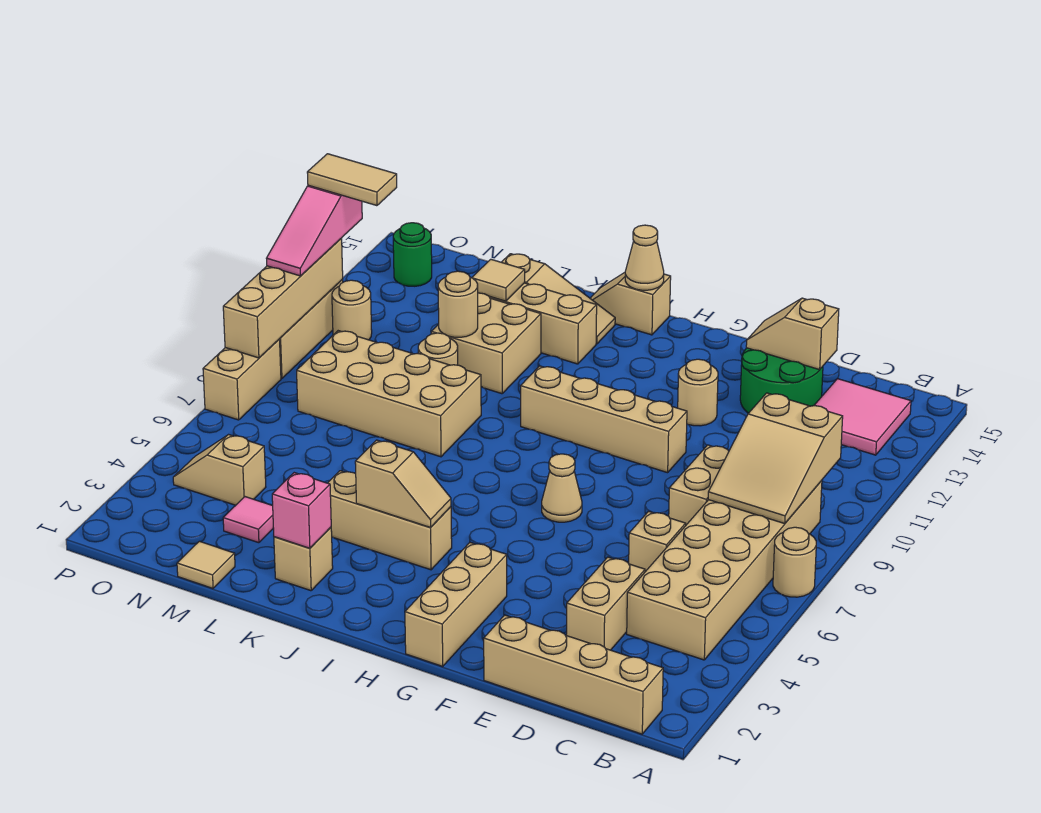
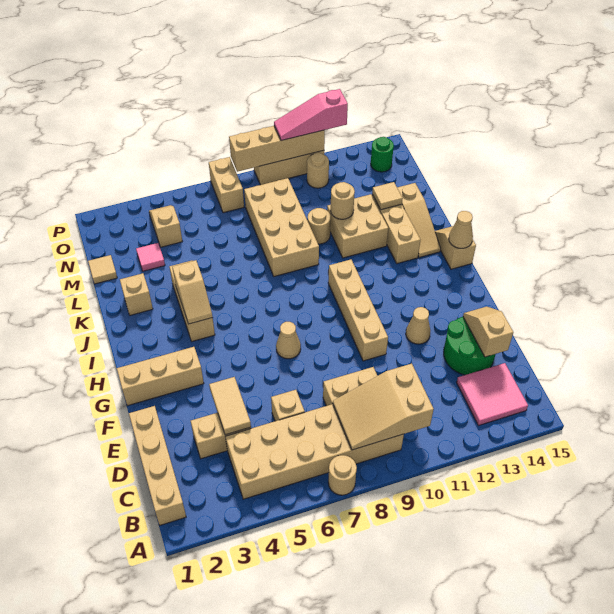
tan round brick F12 level 1 -> tan cone F12 level 1
pink brick K2 level 2 -> none
tan tile O12:P12 level 4 -> tan tile D4:E4 level 2
tan brick P7:P8 level 1 -> tan brick O7:P7 level 1

